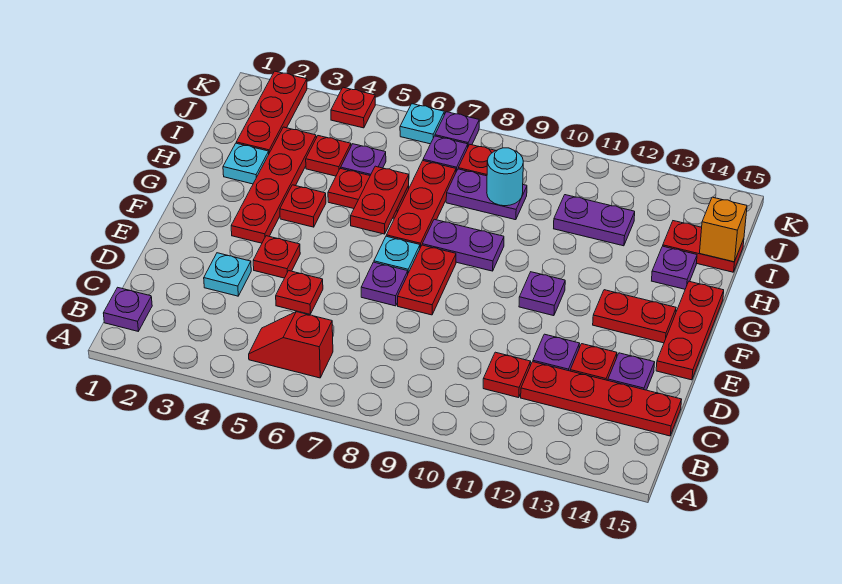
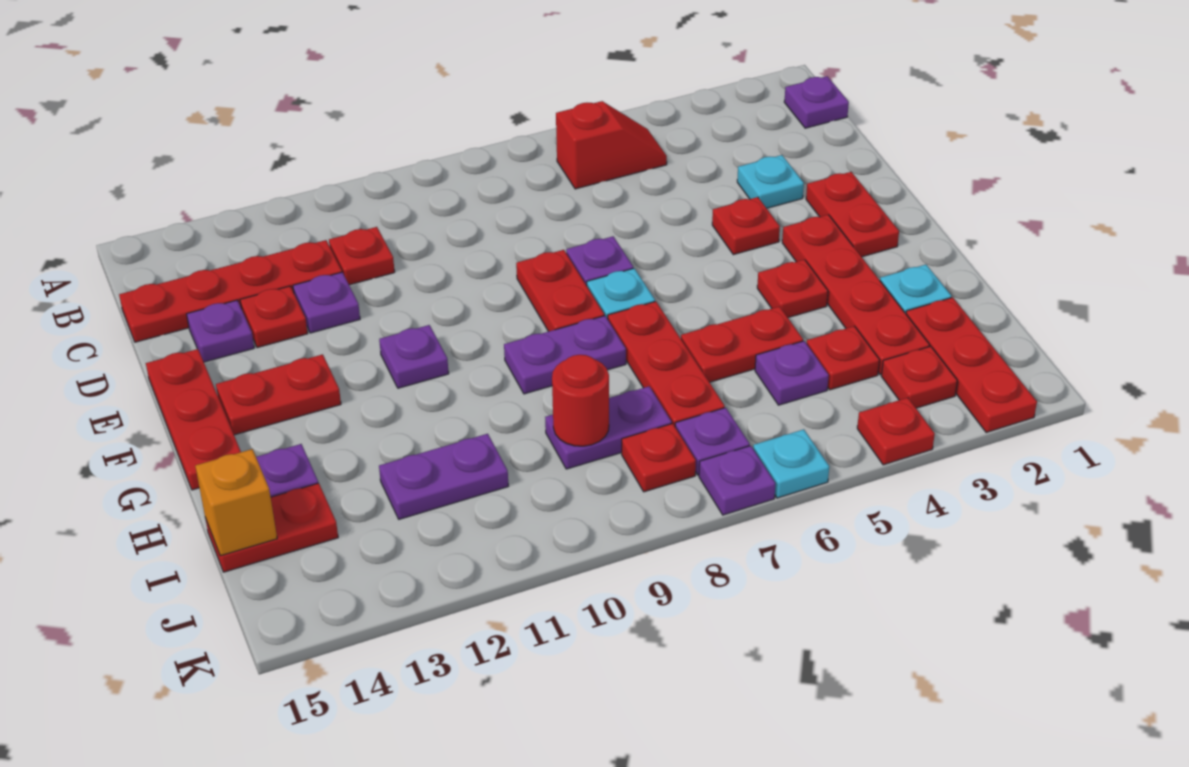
red plate D5 level 1 -> red plate J3 level 1
red plate G6:H6 level 2 -> red plate E2:F2 level 1
cyan round brick I9 level 2 -> red round brick I9 level 2

